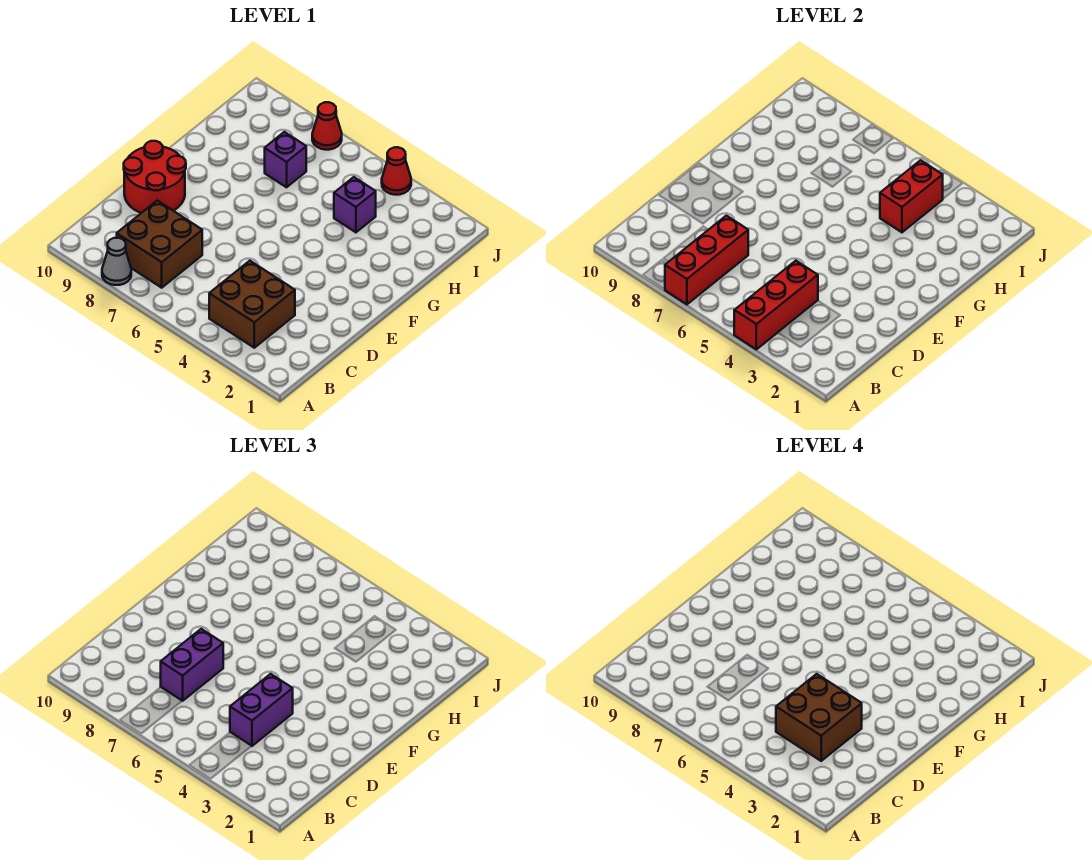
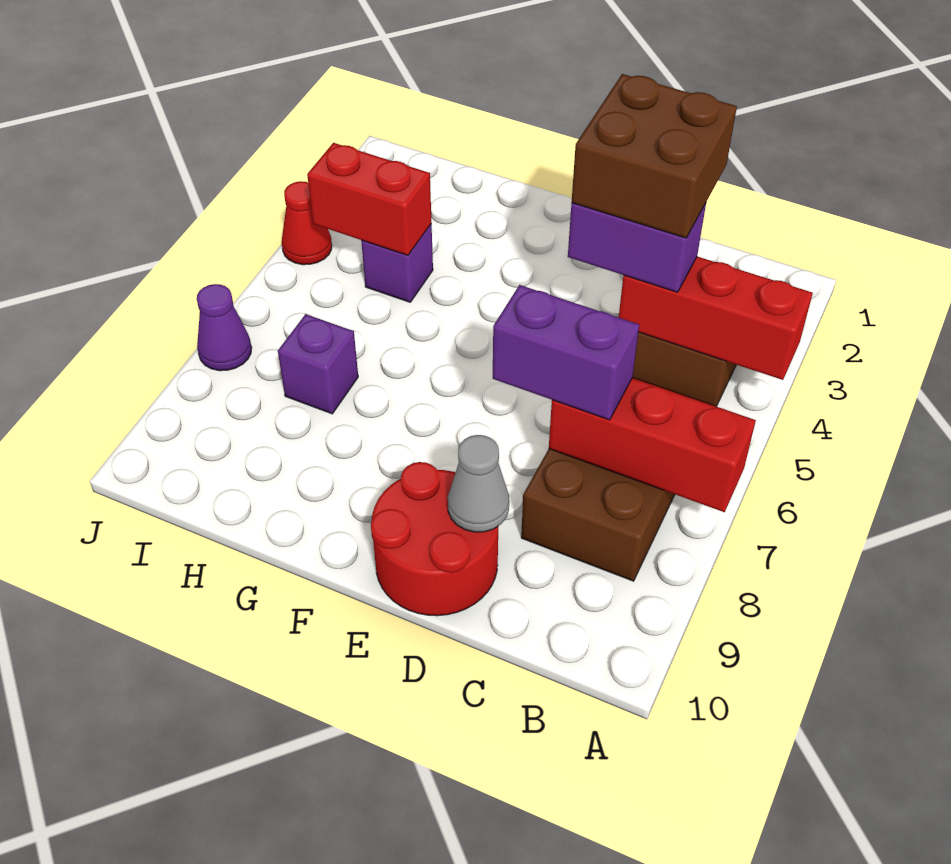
grey cone A8 level 1 -> grey cone D9 level 2
red cone J7 level 1 -> purple cone J7 level 1

